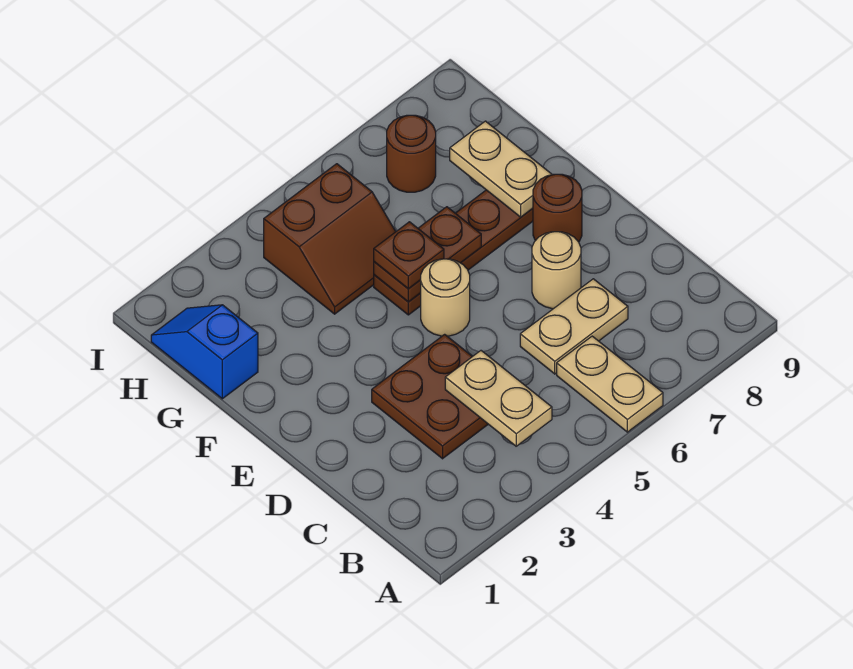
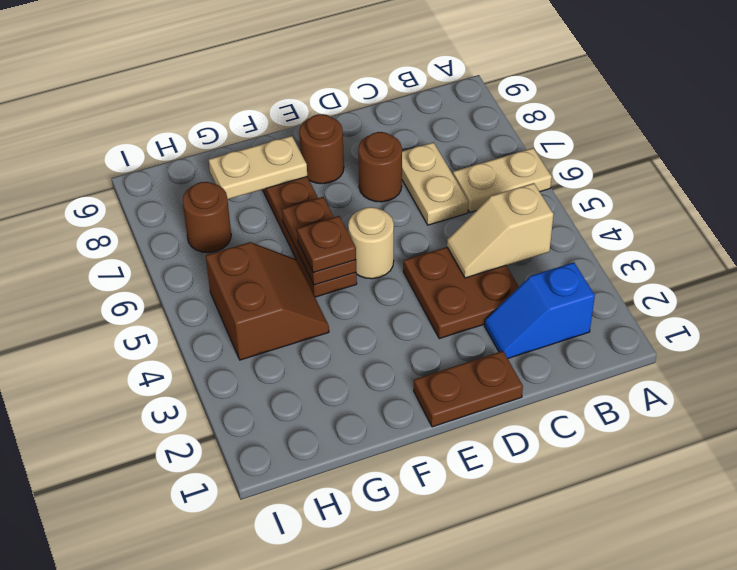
tan plate B4:C4 level 2 -> tan slope B4:C4 level 2 top B
none -> brown plate D1:E1 level 1
tan round brick D7 level 1 -> brown round brick D7 level 1
blue slope G1:H1 level 1 top G -> blue slope B2:C2 level 1 top B

